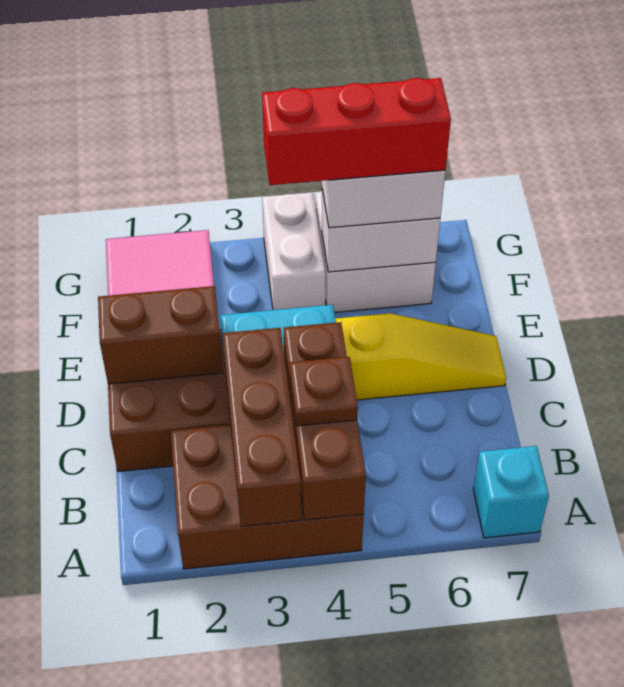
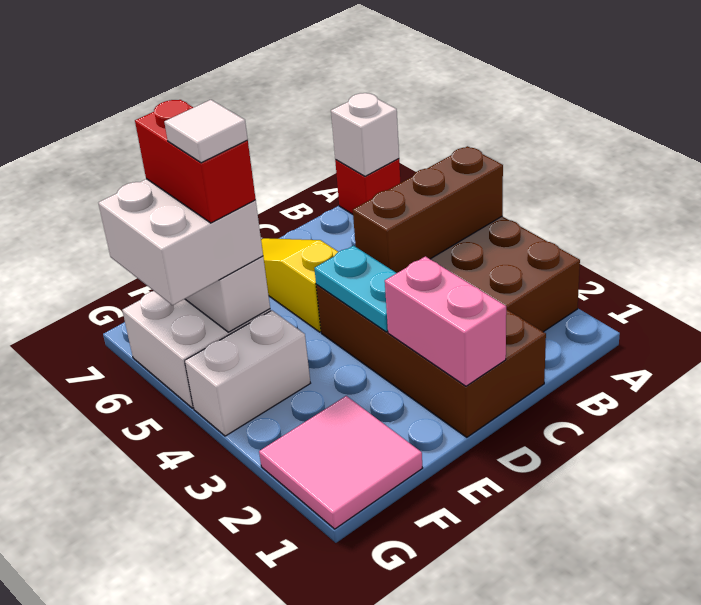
brown brick A3:C3 level 2 -> none
cyan brick A7 level 1 -> red brick A7 level 1
none -> white brick A7 level 2
brown plate B4 level 3 -> none
brown brick D1:D2 level 2 -> pink brick D1:D2 level 2
red brick F4:F6 level 4 -> red brick F5:F6 level 4
none -> white tile F5 level 5

